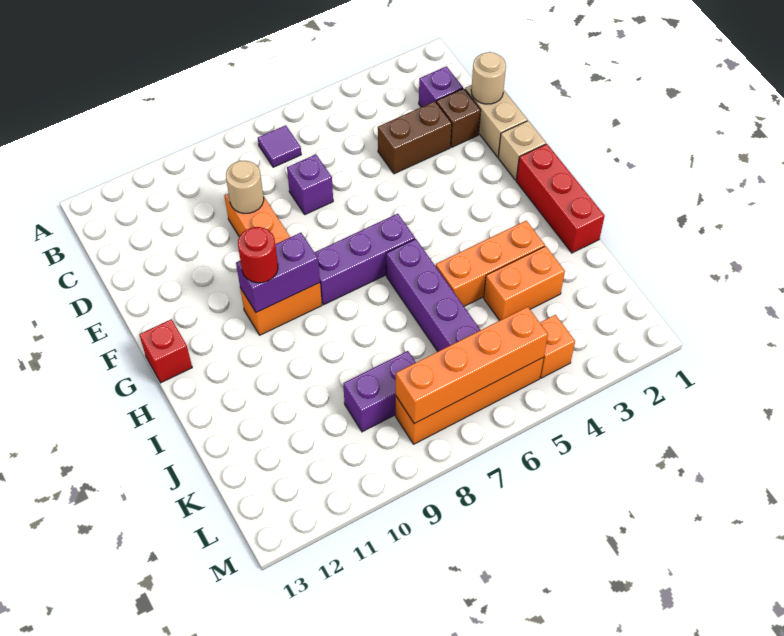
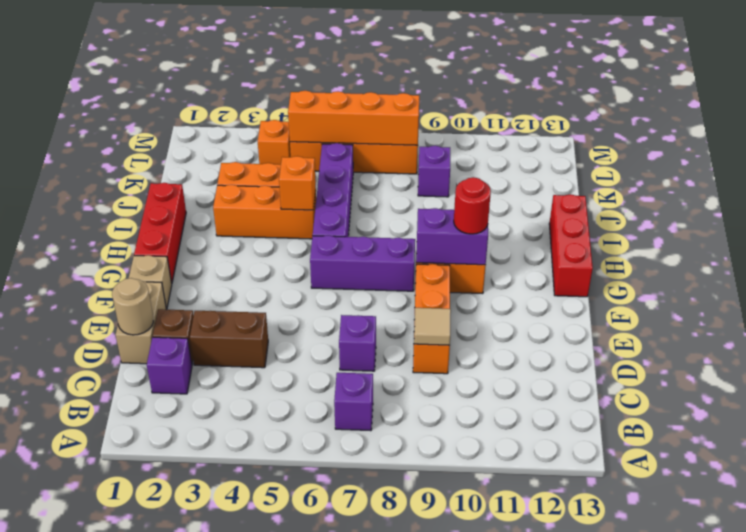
purple tile B7 level 1 -> purple brick B7 level 1
tan round brick D9 level 2 -> tan tile D9 level 2
red brick G13 level 1 -> red brick G13:I13 level 1
none -> orange brick I5 level 2
purple brick K8:K9 level 1 -> purple brick K9 level 1

